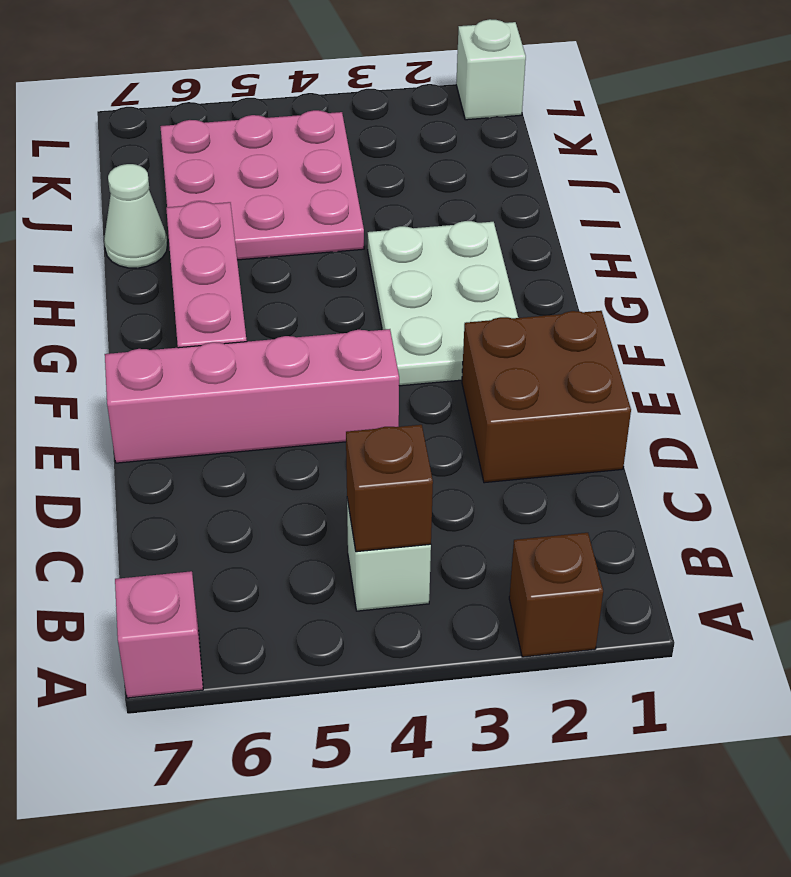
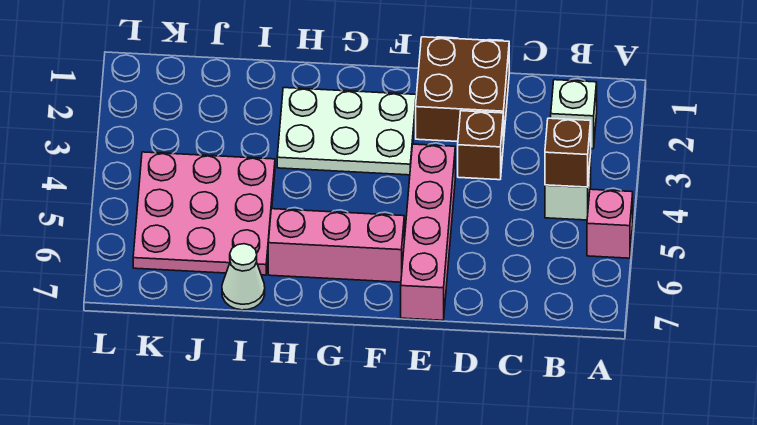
brown brick A2 level 1 -> brown brick D3 level 1
pink brick A7 level 1 -> pink brick A5 level 1
white brick L1 level 1 -> white brick B2 level 1

